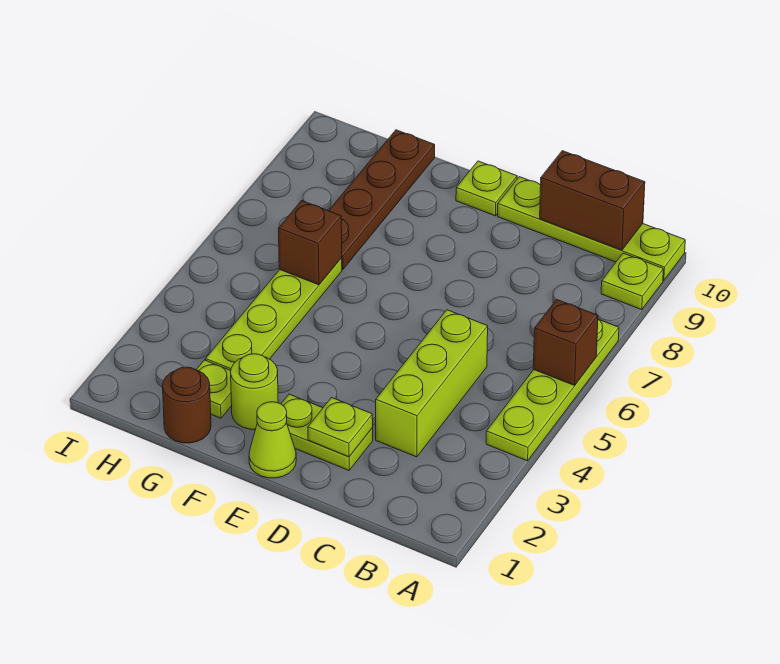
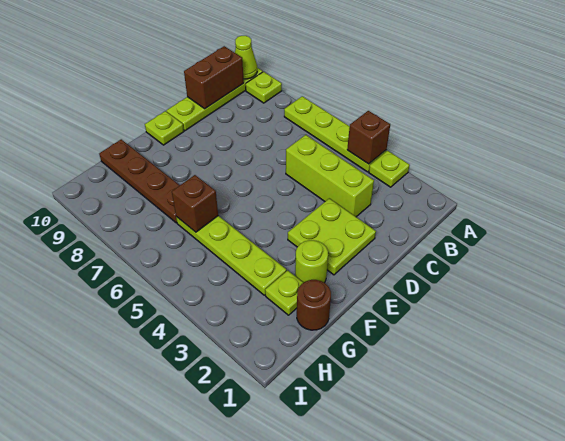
brown brick A6 level 2 -> brown brick A4 level 2
lime plate D2:E2 level 1 -> lime plate D2:E3 level 1
lime plate D2 level 2 -> lime plate A3 level 1
lime cone E1 level 1 -> lime cone A10 level 2

